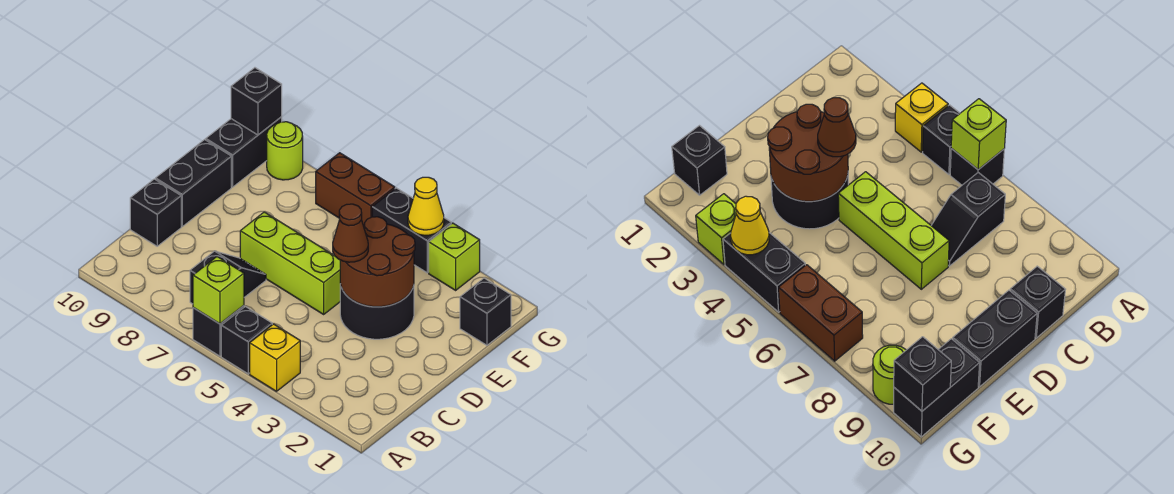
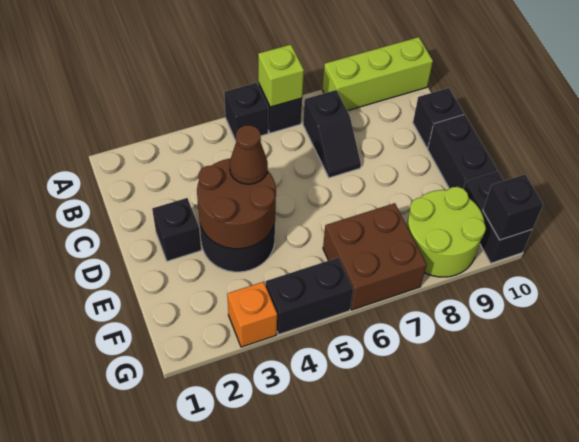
yellow brick A4 level 1 -> none
lime brick D5:D7 level 1 -> lime brick A8:A10 level 1
black brick F1 level 1 -> black brick D2 level 1
lime brick G3 level 1 -> orange brick G3 level 1
yellow cone G4 level 2 -> none
brown brick G6:G7 level 1 -> brown brick F6:G7 level 1
lime round brick G9 level 1 -> lime round brick F8:G9 level 1

